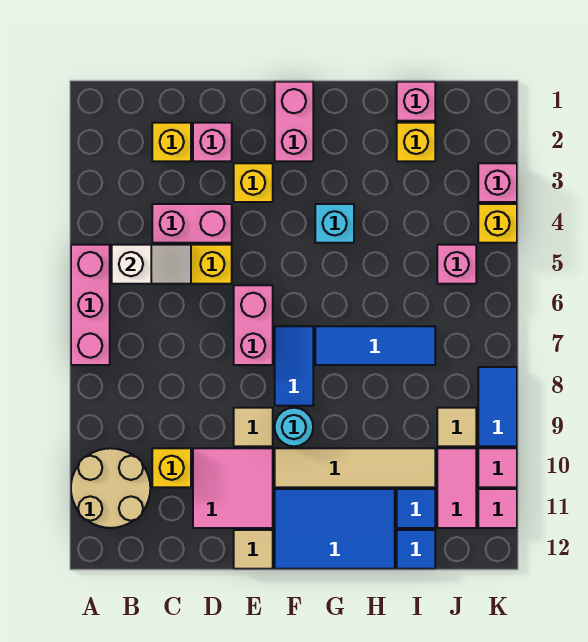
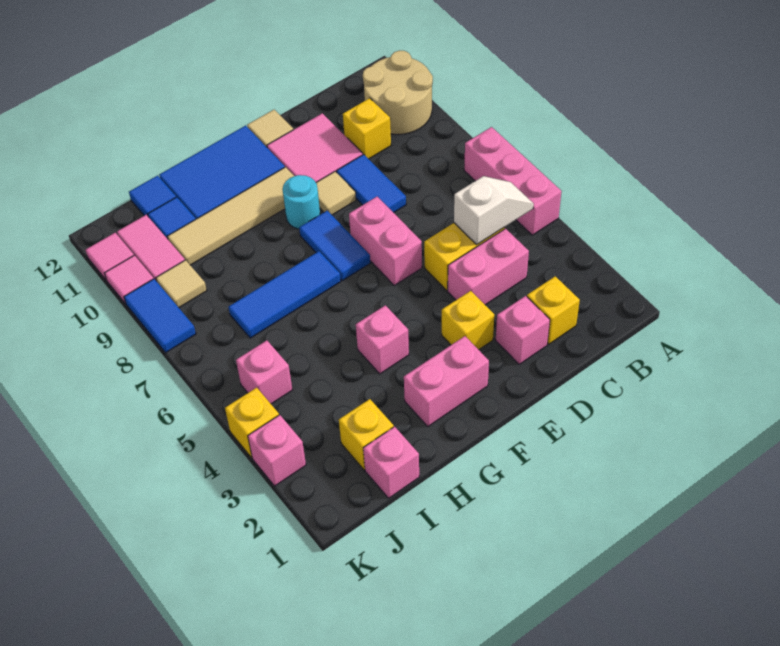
white slope B5:C5 level 2 top B -> white slope B5:C5 level 2 top C
none -> blue tile D8:D9 level 1
pink brick F1:F2 level 1 -> pink brick F2:G2 level 1
cyan brick G4 level 1 -> pink brick G4 level 1

